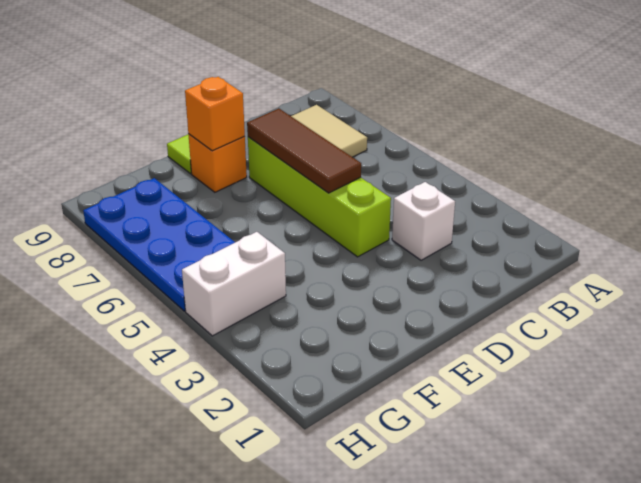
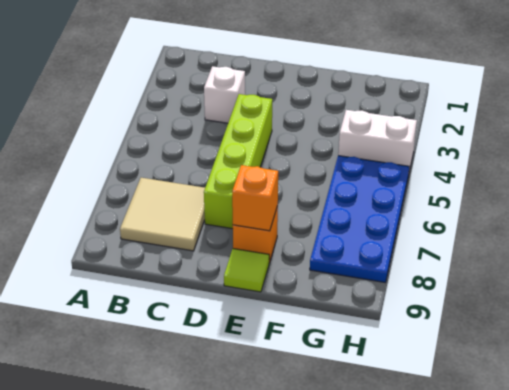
brown tile D5:D7 level 2 -> none

